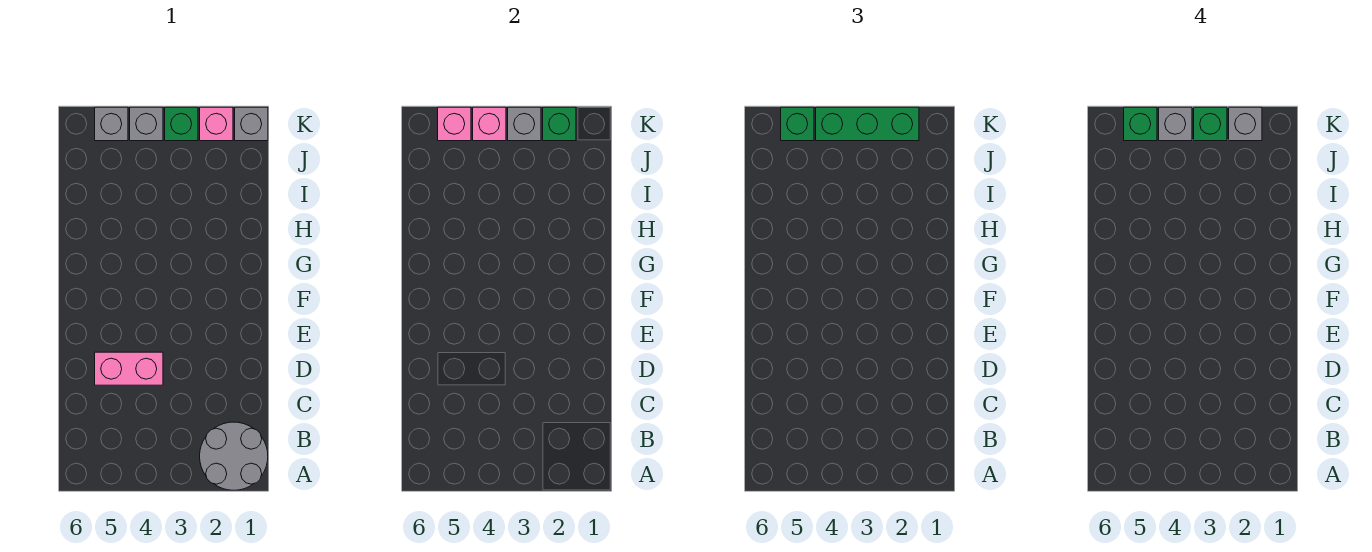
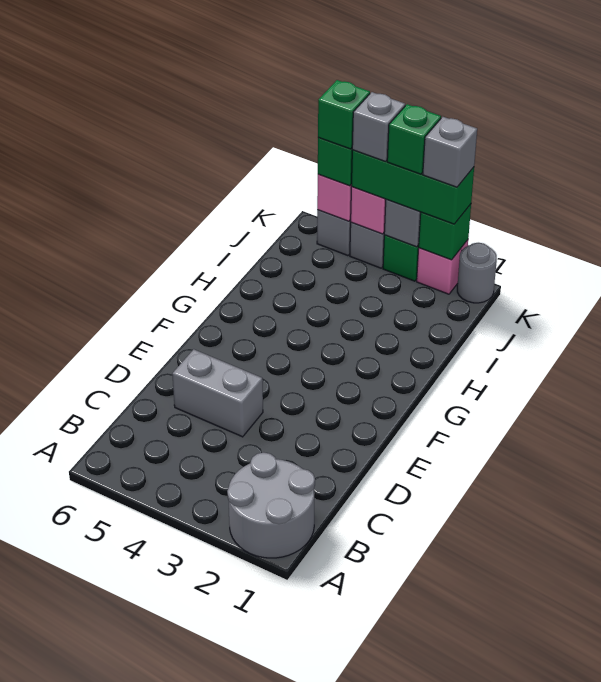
pink brick D4:D5 level 1 -> grey brick D4:D5 level 1
grey brick K1 level 1 -> grey round brick K1 level 1

